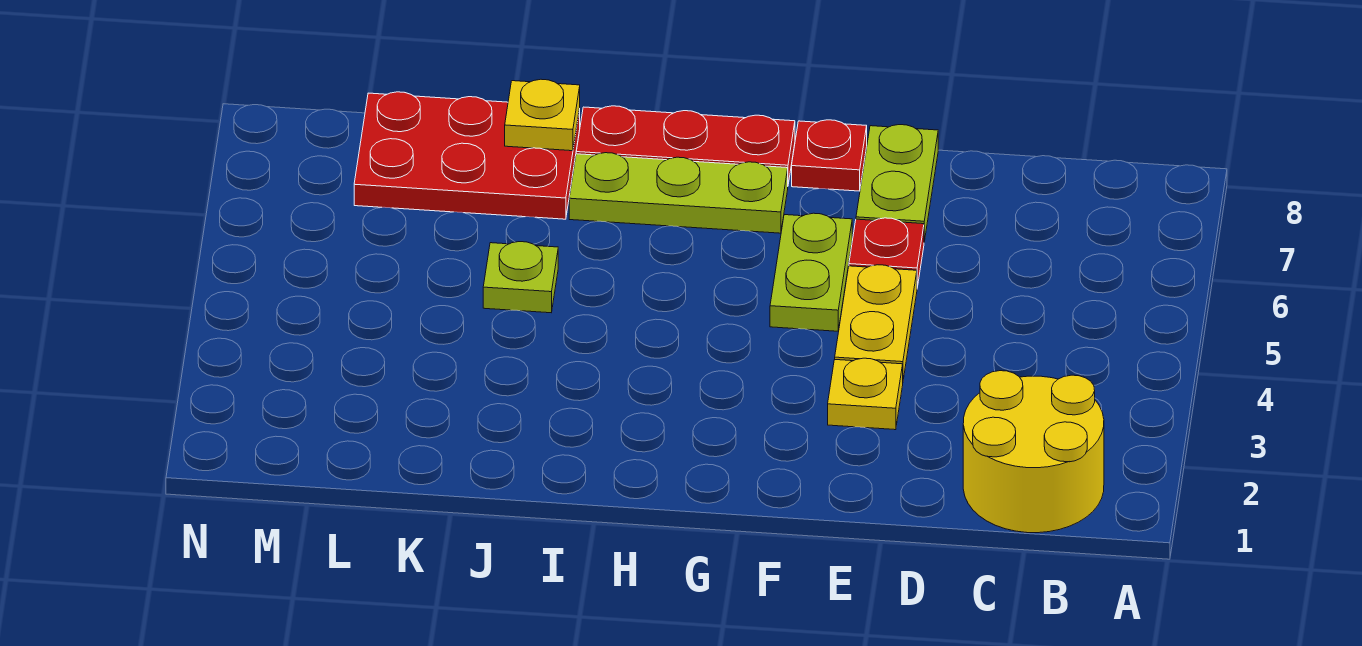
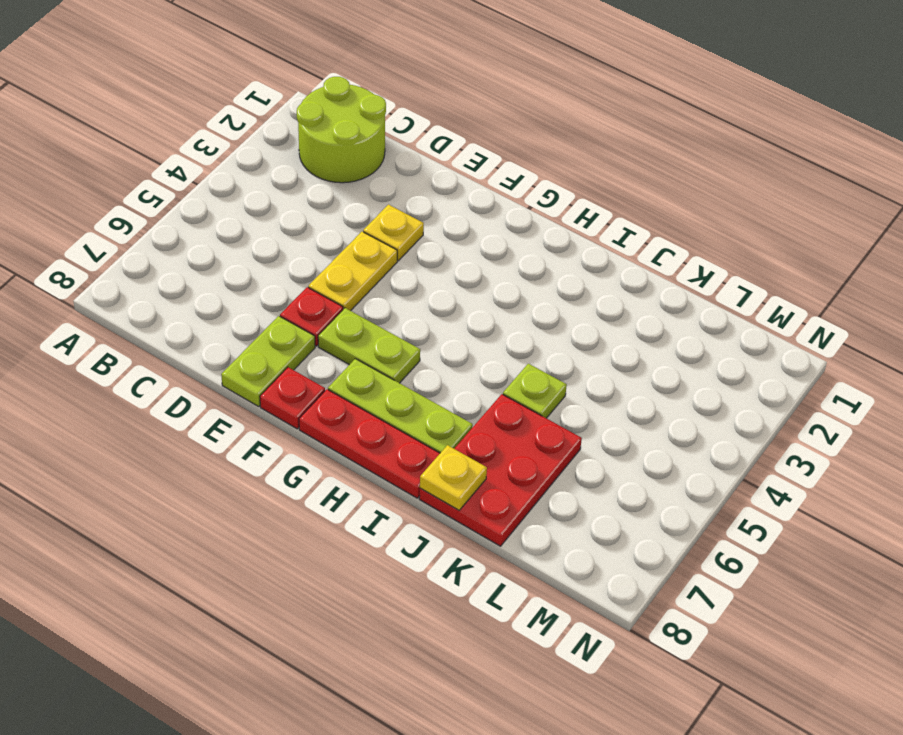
yellow round brick B1:C2 level 1 -> lime round brick B1:C2 level 1
lime plate F5:F6 level 1 -> lime plate F6:G6 level 1
red plate J7:L8 level 1 -> red plate J6:K8 level 1

